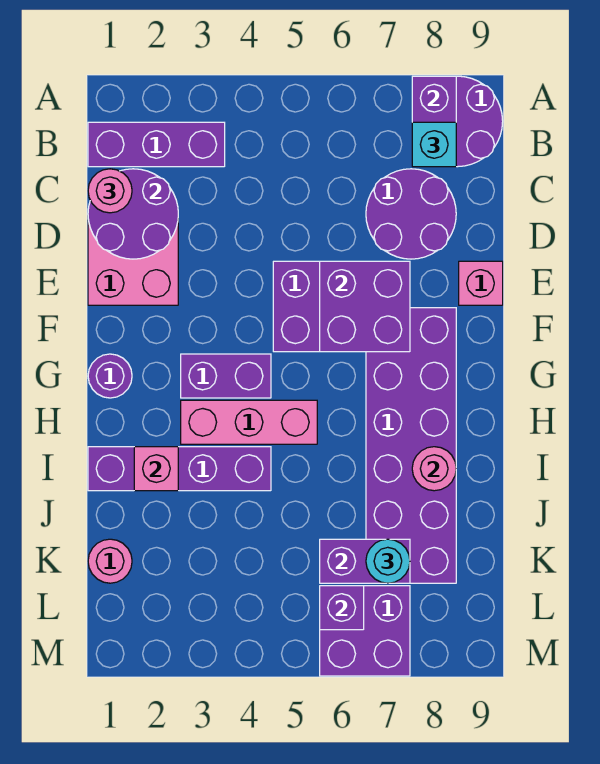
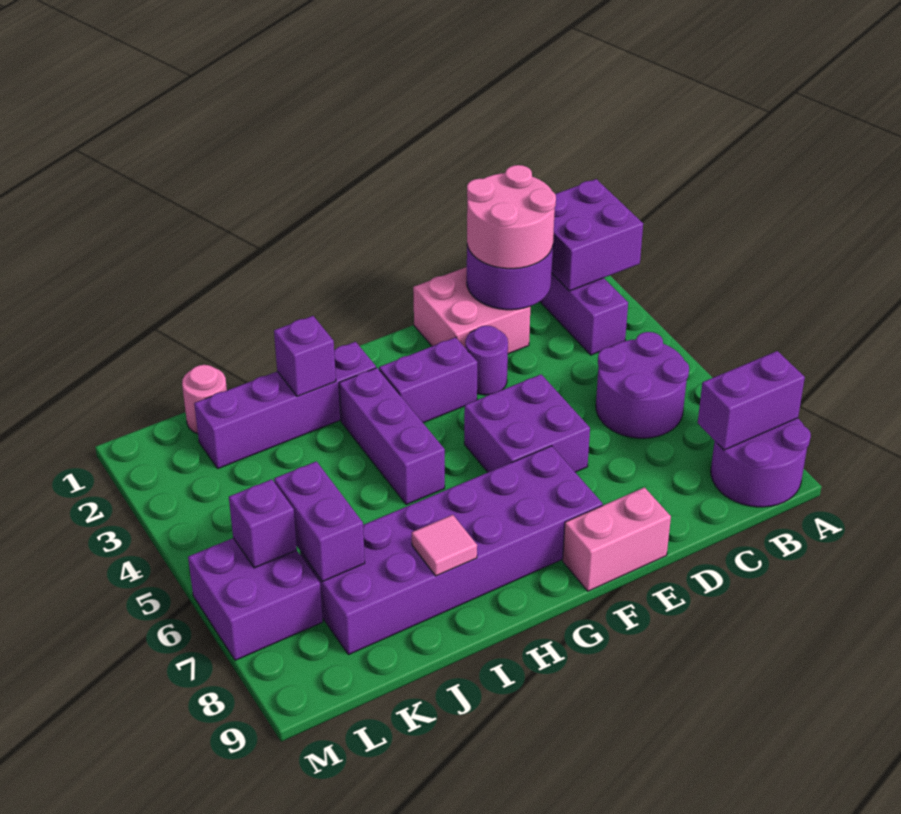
cyan brick B8 level 3 -> none
pink round brick C1 level 3 -> pink round brick C1:D2 level 3
purple round brick C7:D8 level 1 -> purple round brick B5:C6 level 1
purple brick E6:F7 level 2 -> purple brick A1:B2 level 2
pink brick E9 level 1 -> pink brick E9:F9 level 1
purple round brick G1 level 1 -> purple round brick E3 level 1
purple brick G3:G4 level 1 -> purple brick F3:G3 level 1
pink brick H3:H5 level 1 -> purple brick H3:H5 level 1
purple brick I1:I4 level 1 -> purple brick H2:K2 level 1
pink brick I2 level 2 -> purple brick I2 level 2
pink round brick I8 level 2 -> pink tile I8 level 2
cyan round brick K7 level 3 -> none

